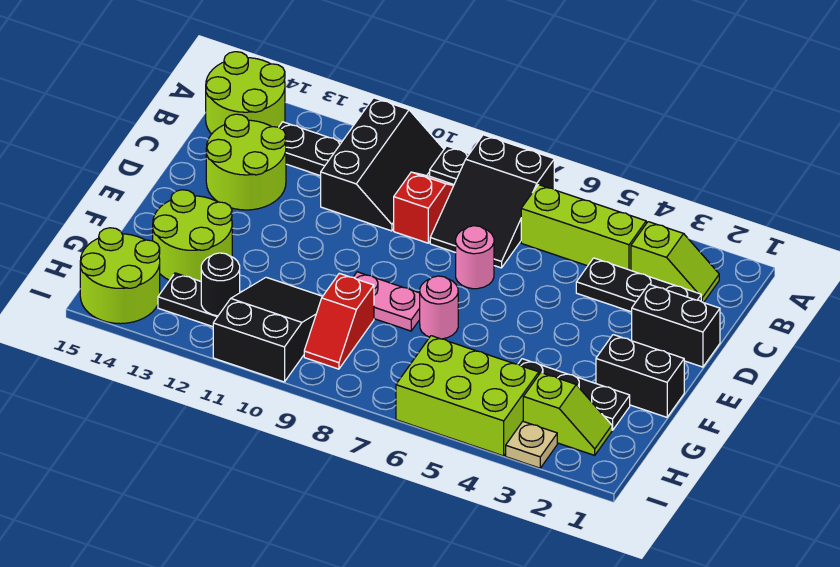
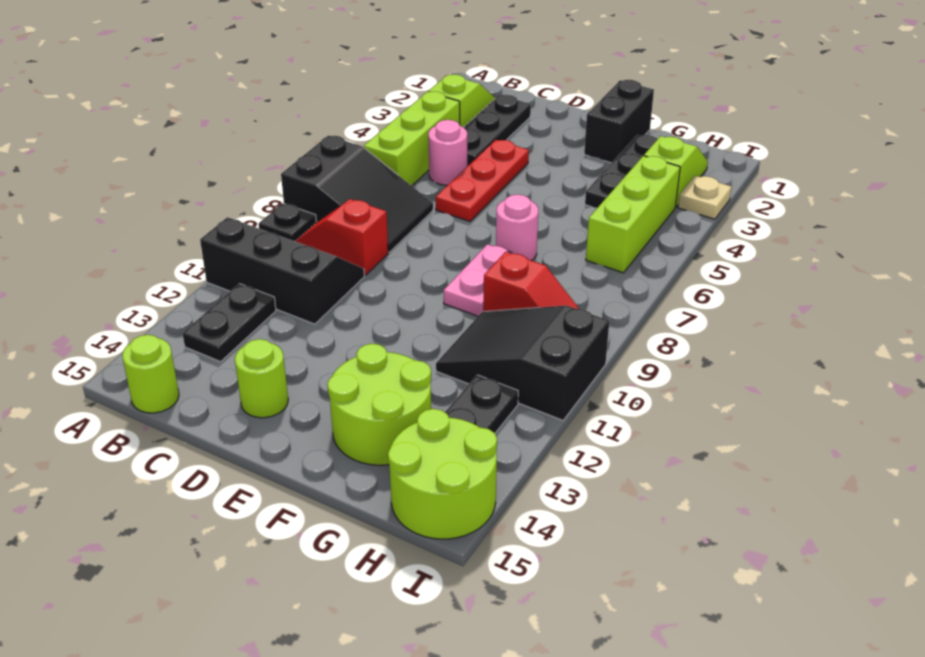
lime round brick A14:B15 level 1 -> lime round brick B15 level 1
lime round brick C13:D14 level 1 -> lime round brick D14 level 1
black brick D1:D2 level 1 -> none
none -> red plate D4:D6 level 1
pink round brick D7 level 1 -> pink round brick C5 level 1
lime brick H4:I6 level 1 -> lime brick H4:H6 level 1
black round brick H12 level 2 -> none

